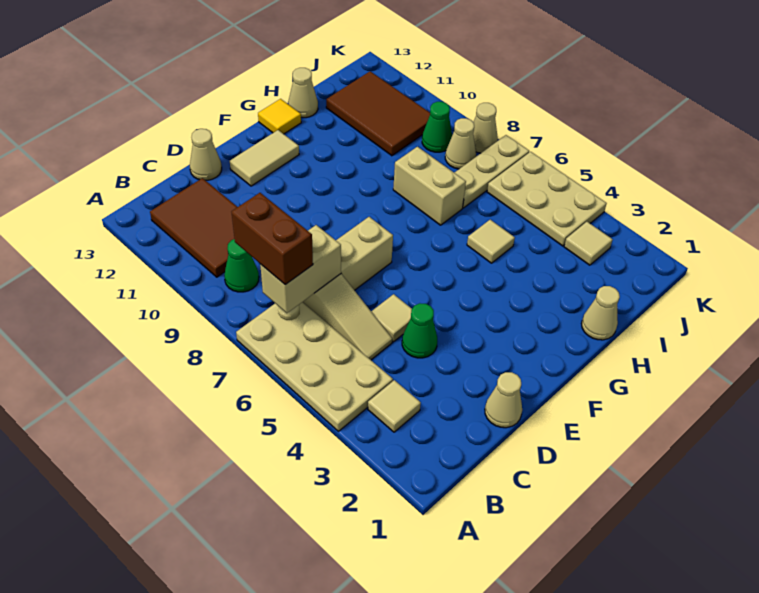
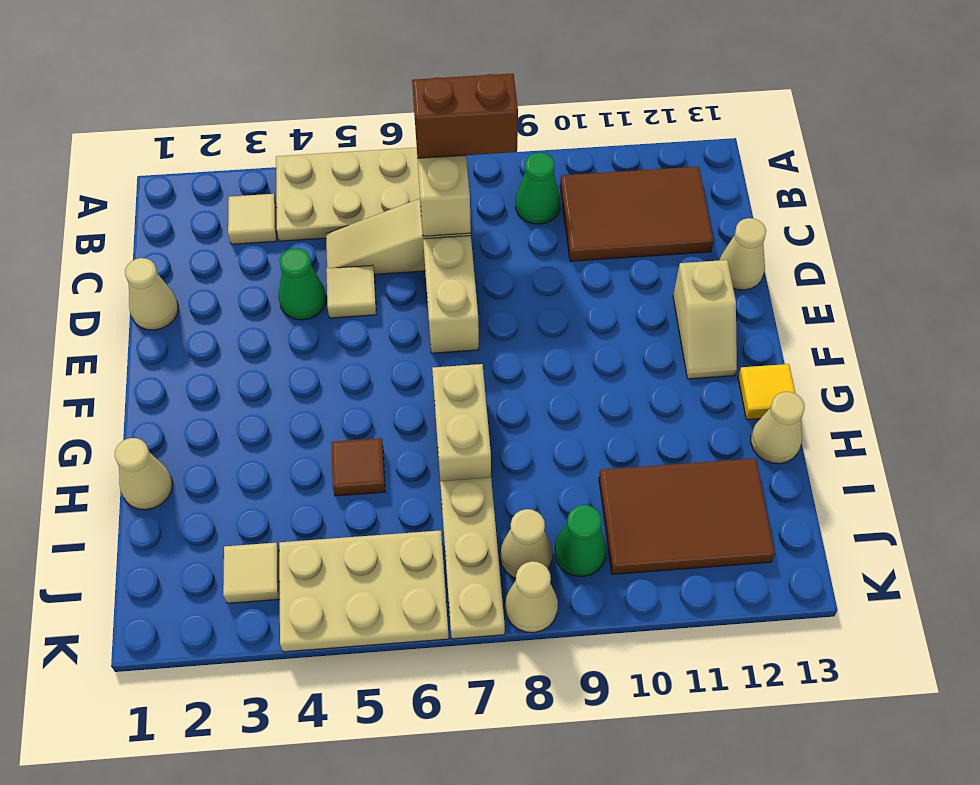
tan tile E12:F12 level 1 -> tan slope E12:F12 level 1 top E
tan tile H5 level 1 -> brown tile H5 level 1
tan brick H7:H8 level 1 -> tan brick G7:H7 level 1

